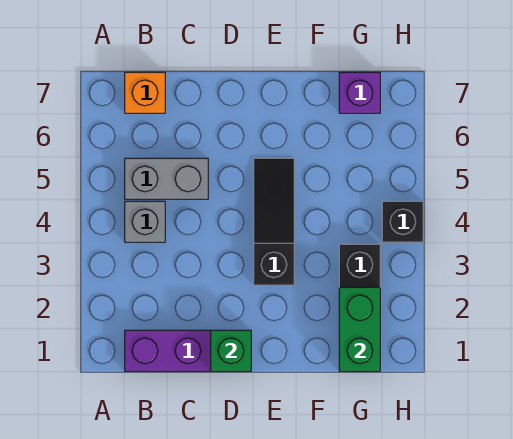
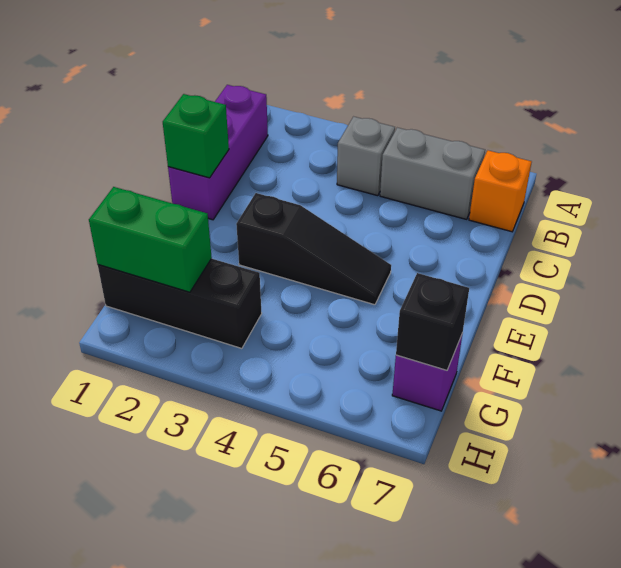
grey brick B5:C5 level 1 -> grey brick B5:B6 level 1
black brick H4 level 1 -> black brick G7 level 2

